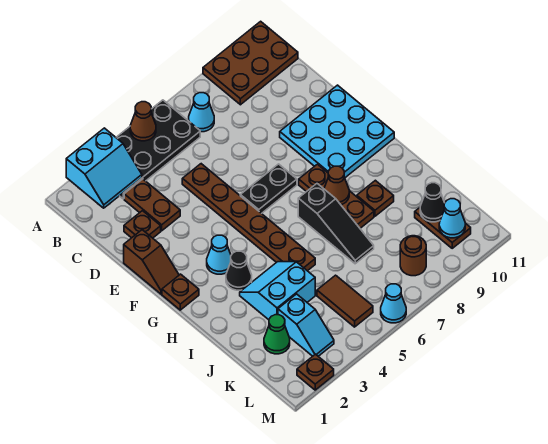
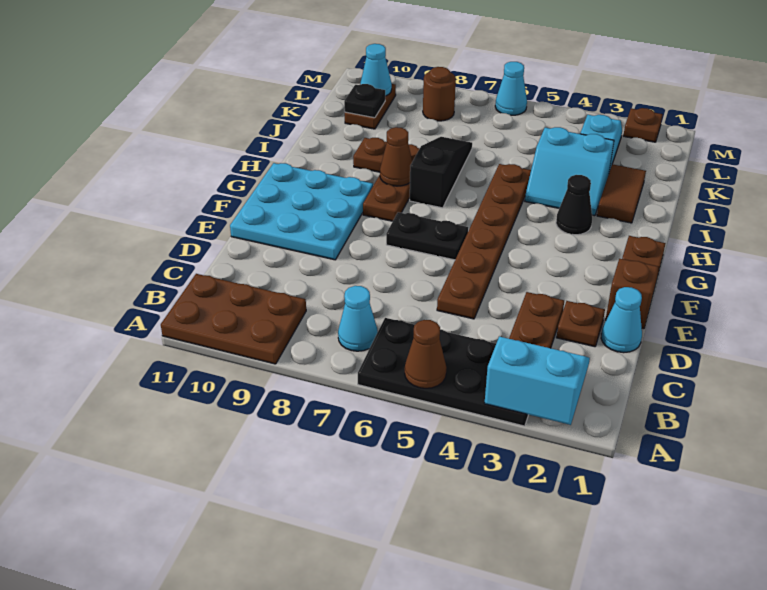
cyan cone G3 level 1 -> cyan cone D1 level 1
green cone K2 level 1 -> none
brown tile K5:L5 level 1 -> brown tile I2:J2 level 1
black cone K10 level 2 -> black plate K10 level 2

